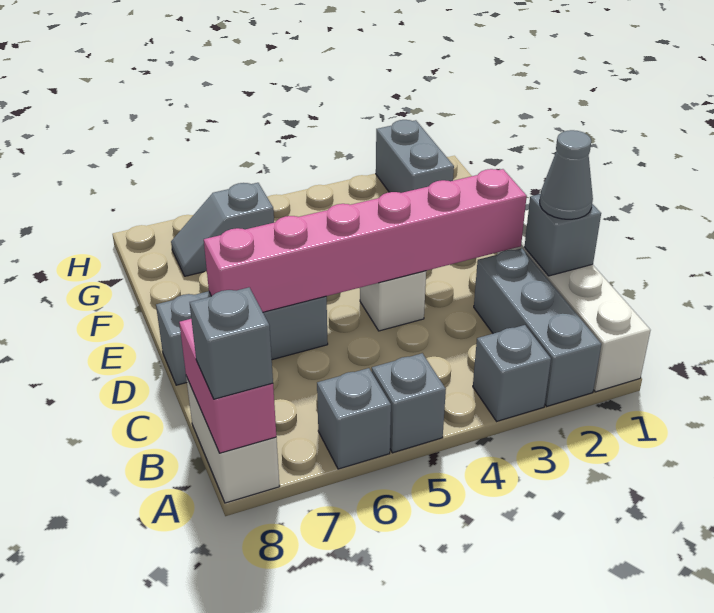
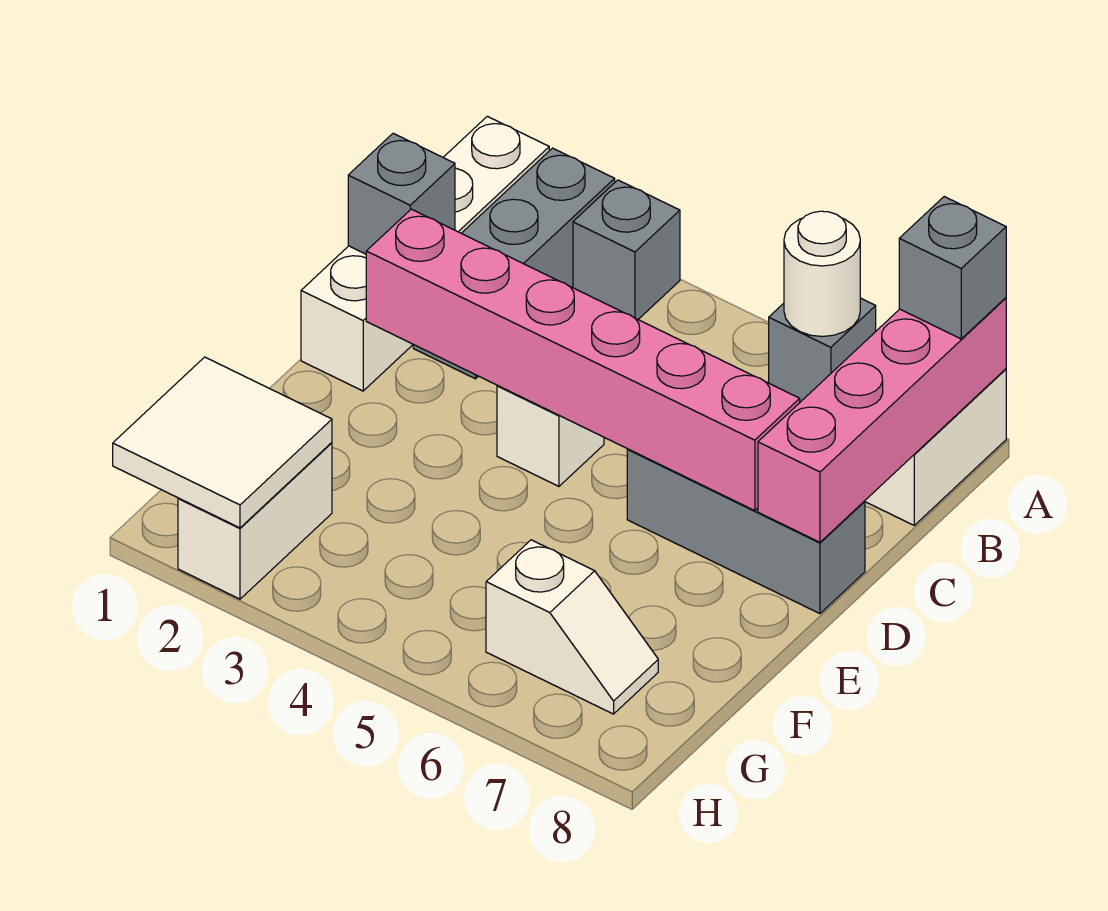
grey brick A5 level 1 -> none
none -> white round brick A6 level 2
pink brick A8:B8 level 2 -> pink brick A8:D8 level 2
grey cone C1 level 3 -> none
none -> white tile G1:H2 level 2
grey brick G2:H2 level 1 -> white brick G2:H2 level 1
grey slope G6:G7 level 1 top 6 -> white slope G6:G7 level 1 top 6

